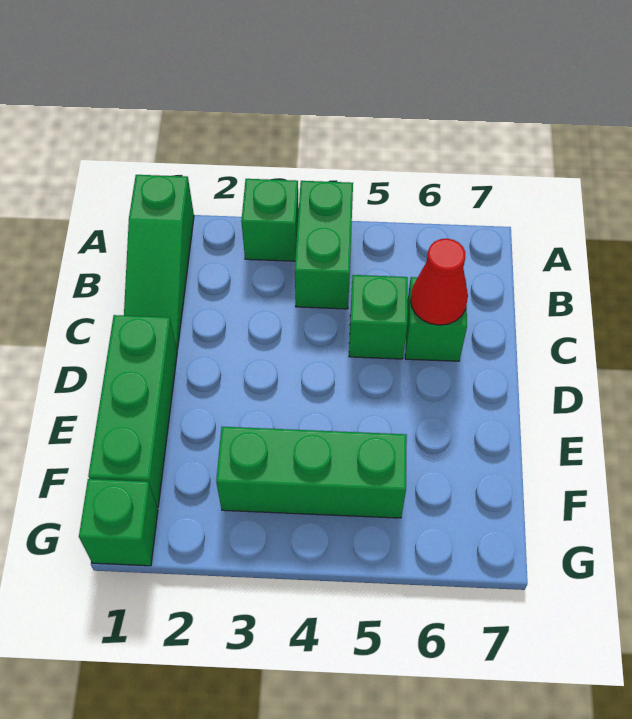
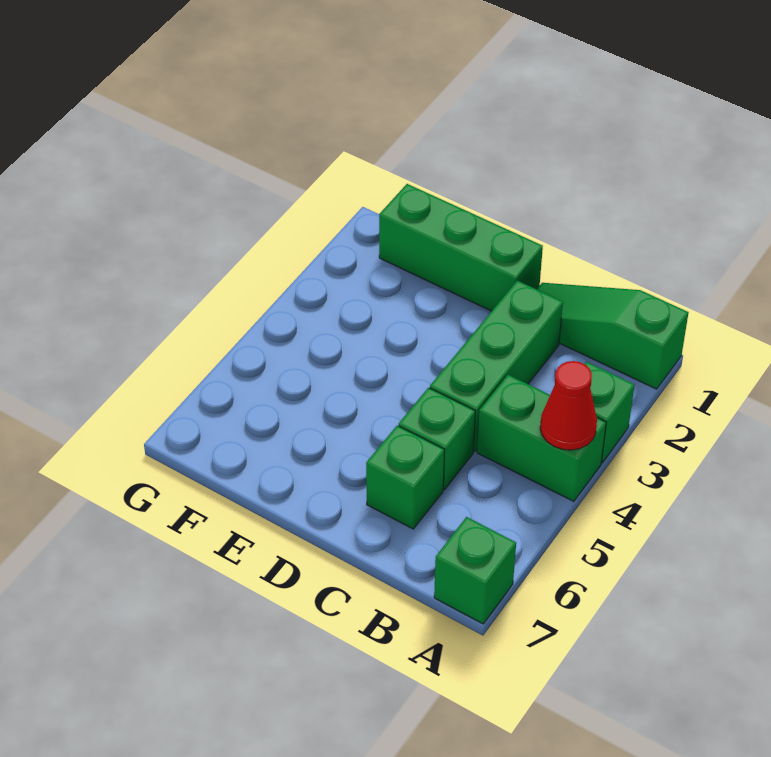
red cone C6 level 2 -> red cone A4 level 2
green brick F3:F5 level 1 -> green brick C2:C4 level 1
green brick G1 level 1 -> green brick A7 level 1

